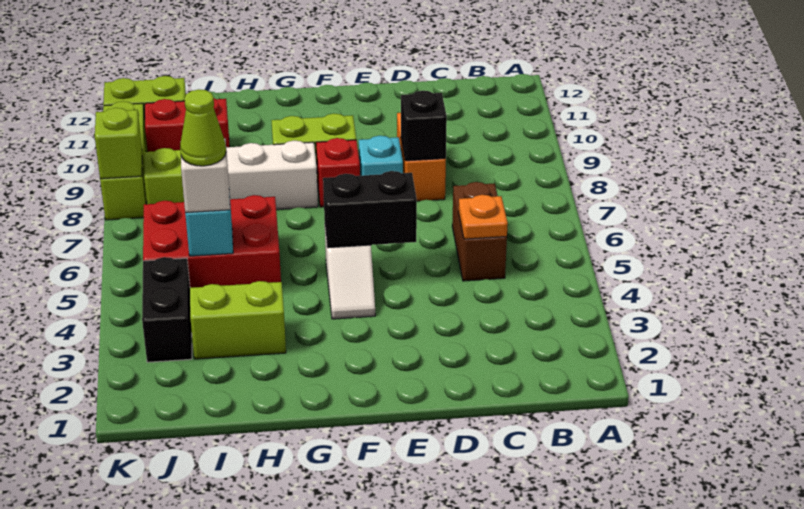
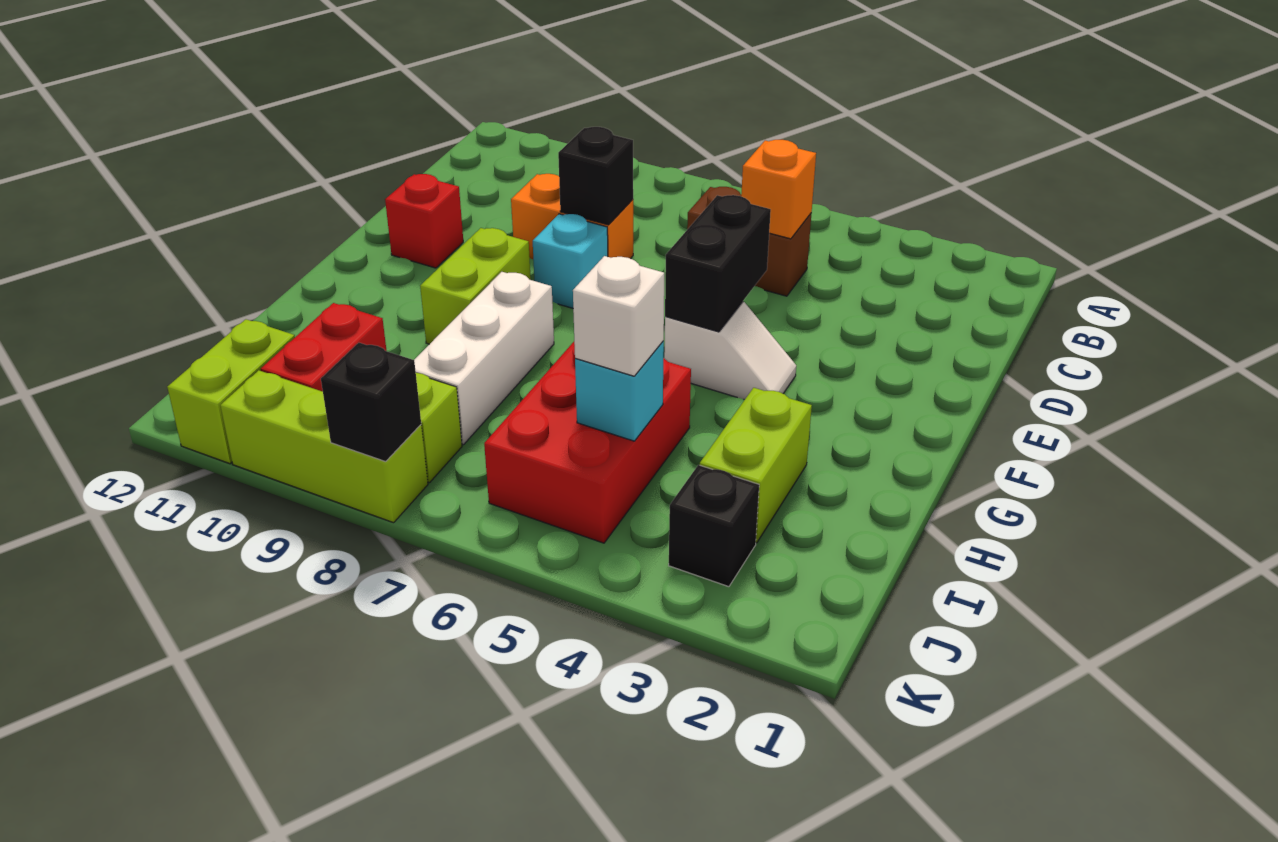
orange plate C5 level 2 -> orange brick C5 level 2
red brick F8 level 1 -> red brick E11 level 1
lime cone I5 level 4 -> none
black brick J3:J4 level 1 -> black brick J3 level 1
lime brick K8 level 2 -> black brick K8 level 2

